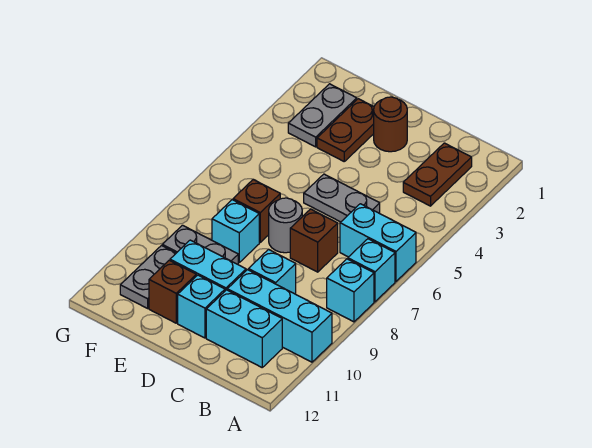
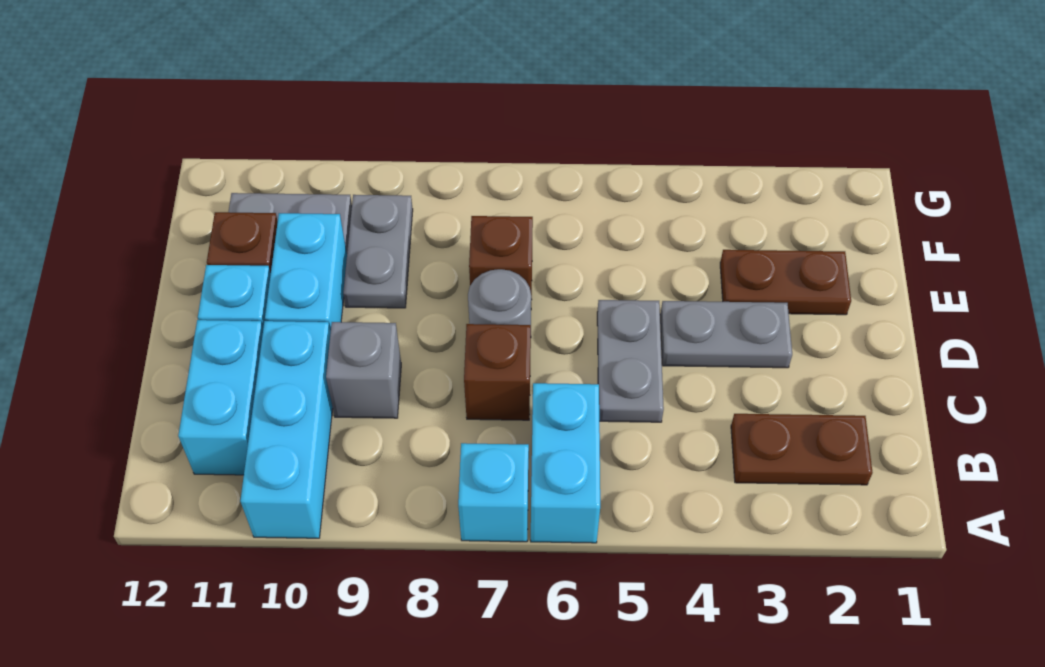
cyan brick A8 level 1 -> none
cyan brick C9 level 1 -> grey brick C9 level 1
brown round brick D2 level 1 -> none
cyan brick E8 level 1 -> none
grey plate F2:F3 level 1 -> grey plate D3:D4 level 1

